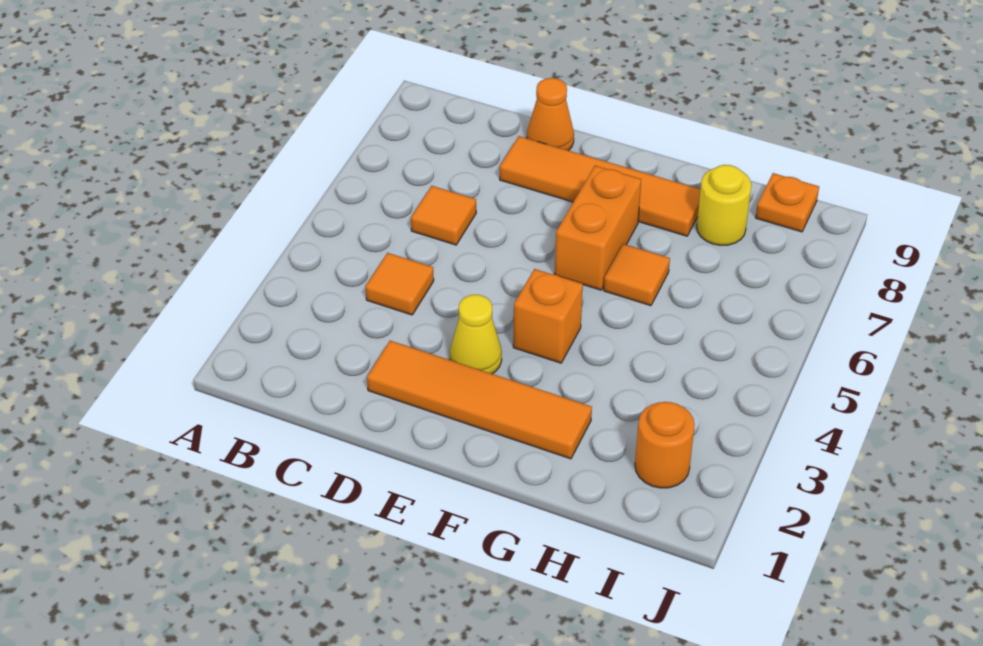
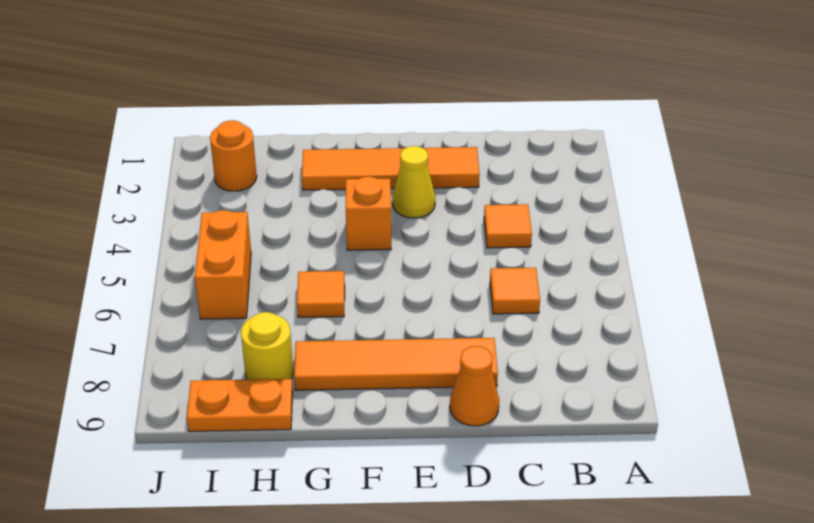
orange brick F6:F7 level 1 -> orange brick I5:I6 level 1
orange plate I9 level 1 -> orange plate H9:I9 level 1

